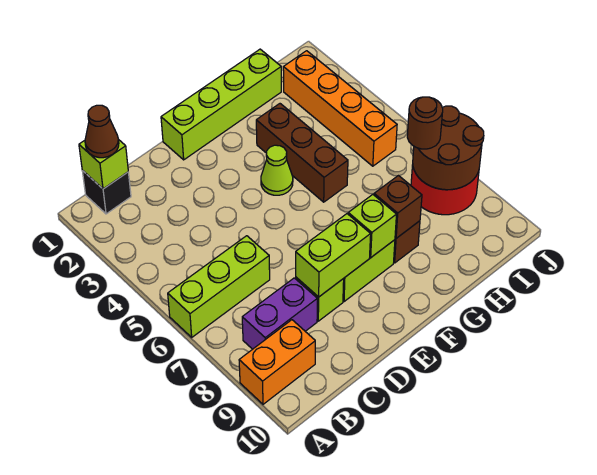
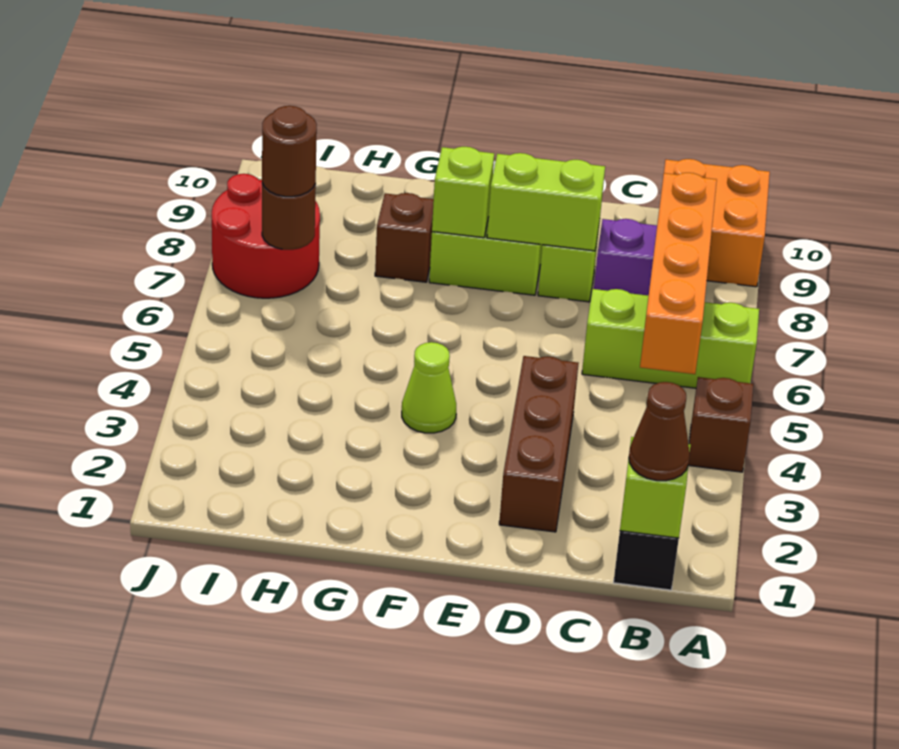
orange brick A9:B9 level 1 -> orange brick A9:B10 level 1
lime brick E1:H1 level 1 -> none
brown brick G3:G5 level 1 -> brown brick D2:D4 level 1
brown brick G8 level 2 -> brown brick A4 level 1
orange brick I2:I5 level 1 -> orange brick B5:B8 level 2
brown round brick I7:J8 level 2 -> brown round brick I7 level 2

